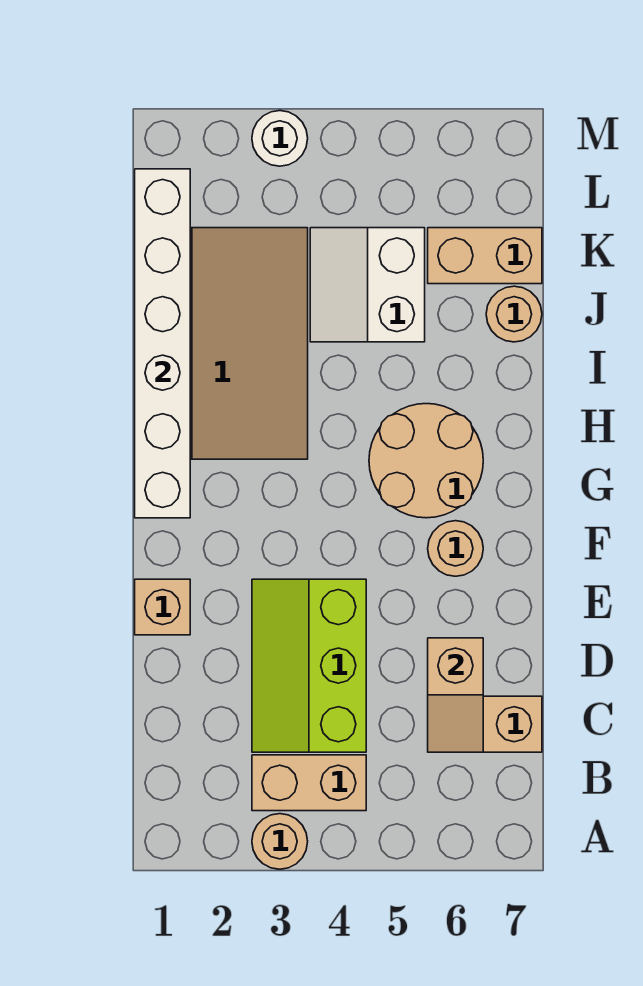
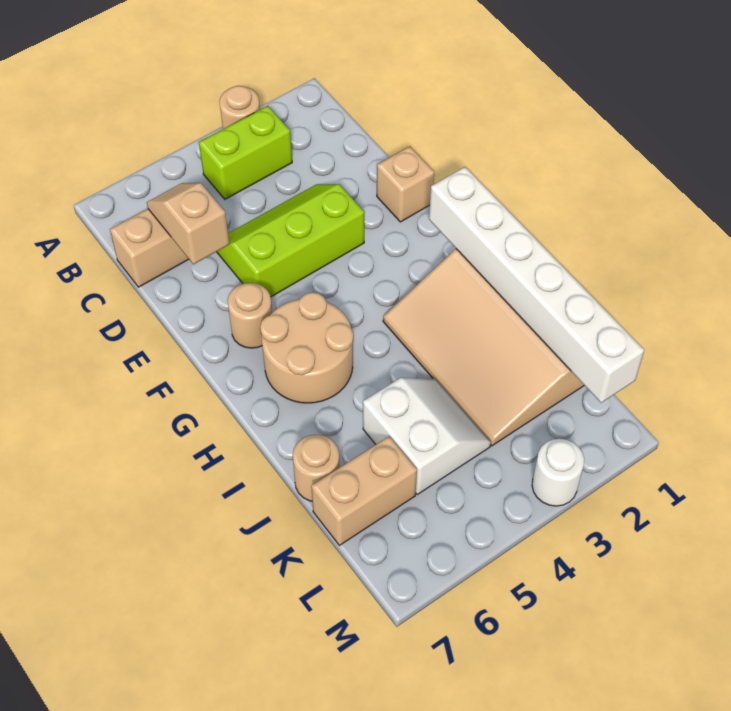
tan brick B3:B4 level 1 -> lime brick B3:B4 level 1
lime slope C3:E4 level 1 top 4 -> lime slope D3:E5 level 1 top E

